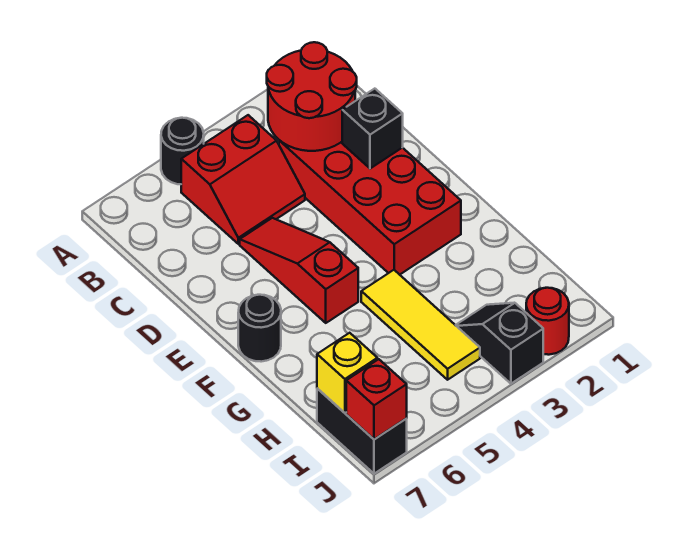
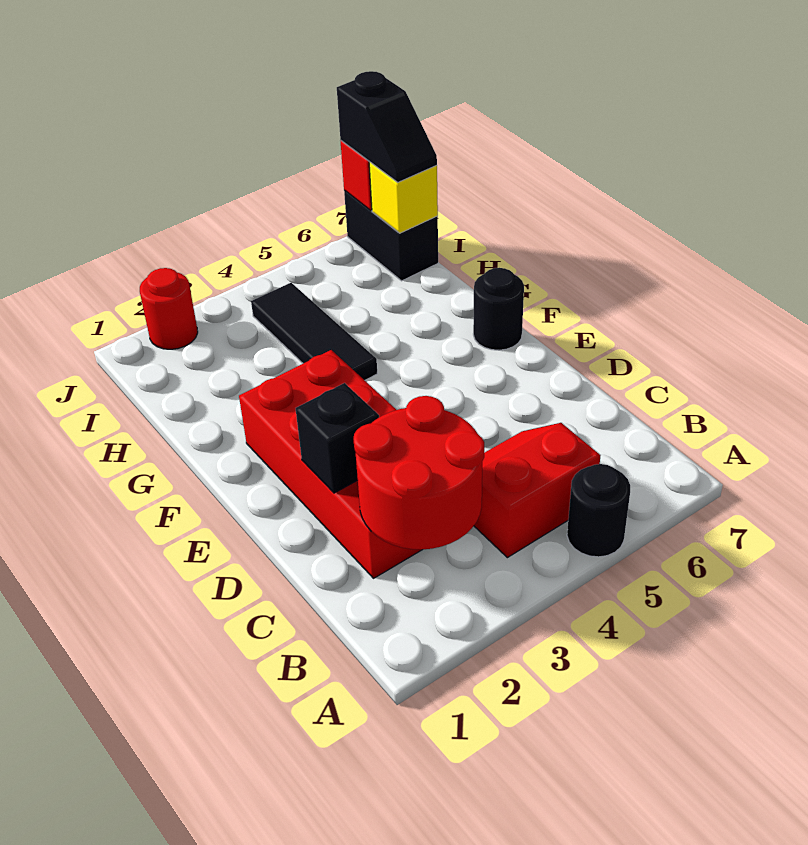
red slope D5:F5 level 1 top F -> none
yellow tile G4:I4 level 1 -> black tile G4:I4 level 1
black slope I3:J3 level 1 top J -> black slope I7:J7 level 3 top J

